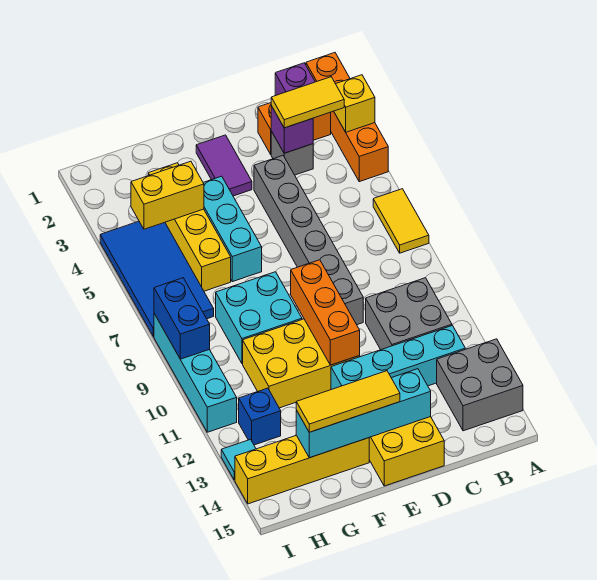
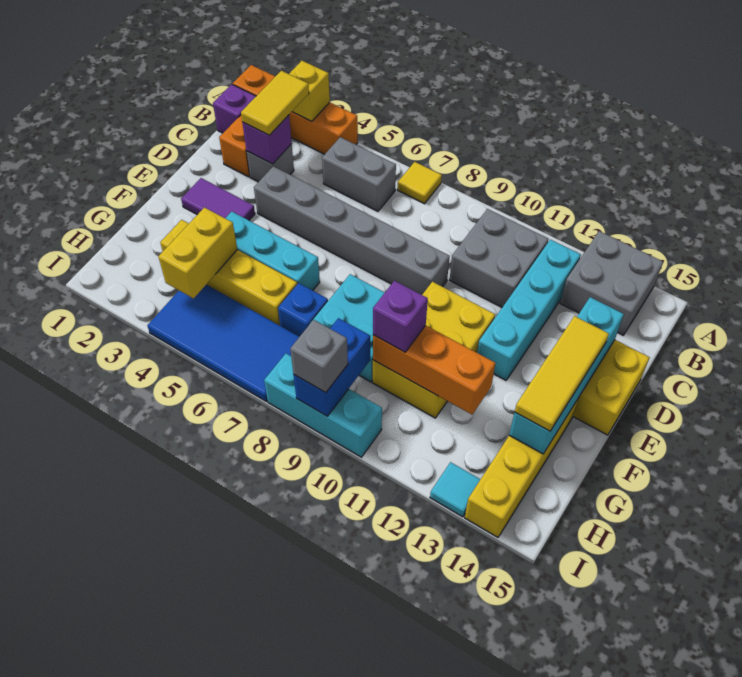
yellow tile A6:A7 level 1 -> yellow tile A7 level 1
none -> grey brick B5:B6 level 1
orange brick E9:E11 level 2 -> orange brick G10:G12 level 2
none -> purple brick G10 level 3
blue brick H12 level 1 -> blue brick G7 level 1
cyan brick I8:I11 level 1 -> cyan brick I8:I10 level 1
blue brick I8:I9 level 2 -> blue brick H9:I9 level 2
none -> grey brick I9 level 3

